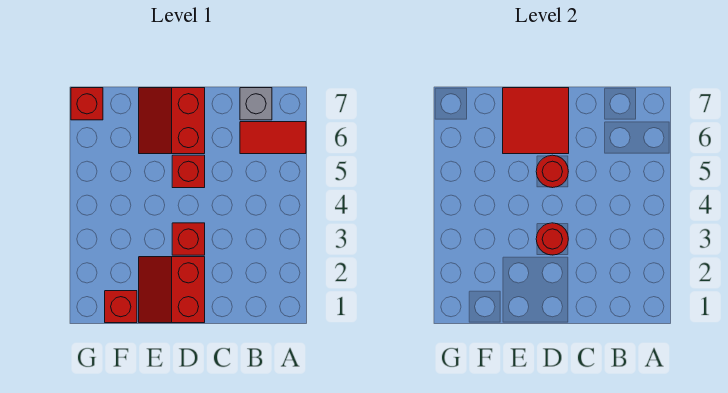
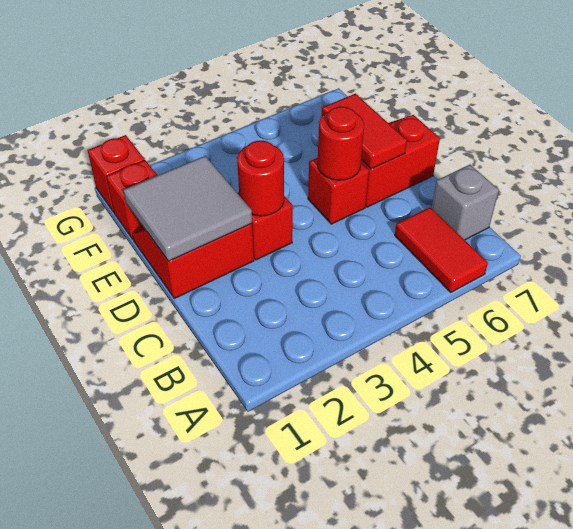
none -> grey tile D1:E2 level 2
red tile D6:E7 level 2 -> red tile D6:E6 level 2
red brick G7 level 1 -> red brick G1 level 1

